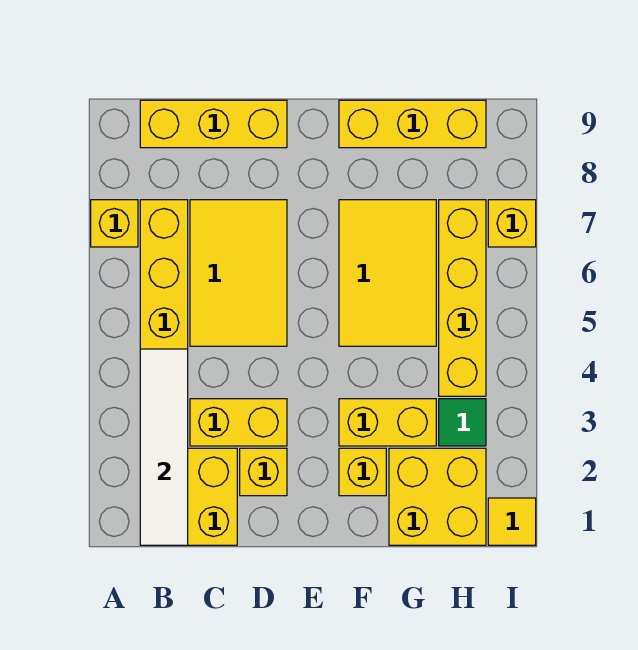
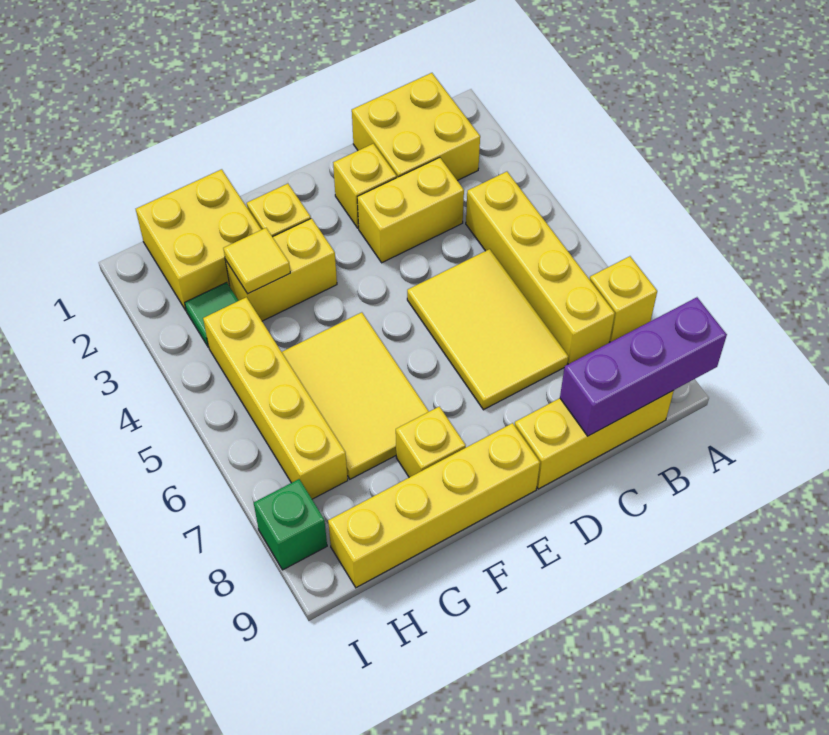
none -> purple brick A9:C9 level 2
white tile B1:B4 level 2 -> none
yellow brick F9:H9 level 1 -> yellow brick E9:H9 level 1
yellow tile I1 level 1 -> yellow tile G3 level 2
yellow brick I7 level 1 -> yellow brick F8 level 1
none -> green brick I8 level 1

